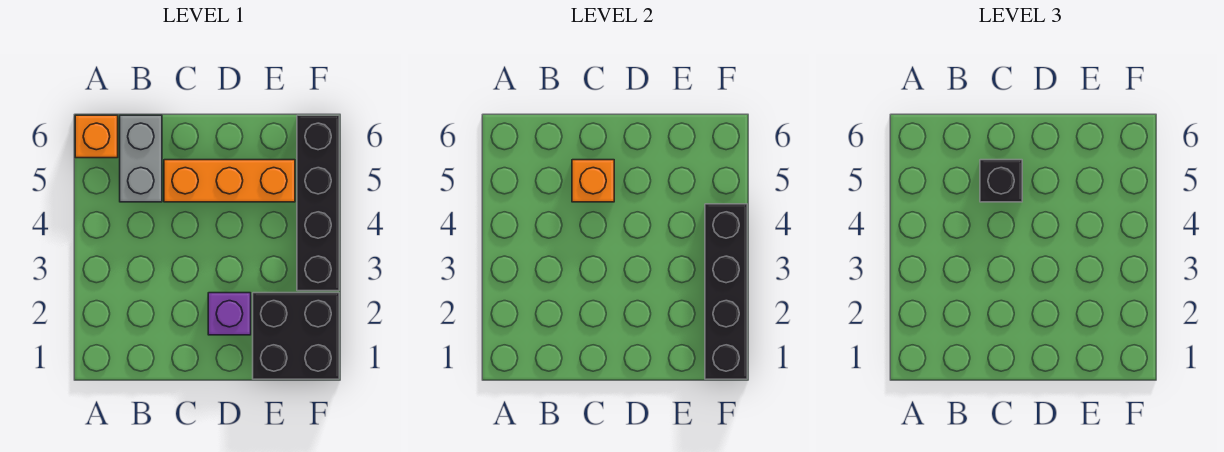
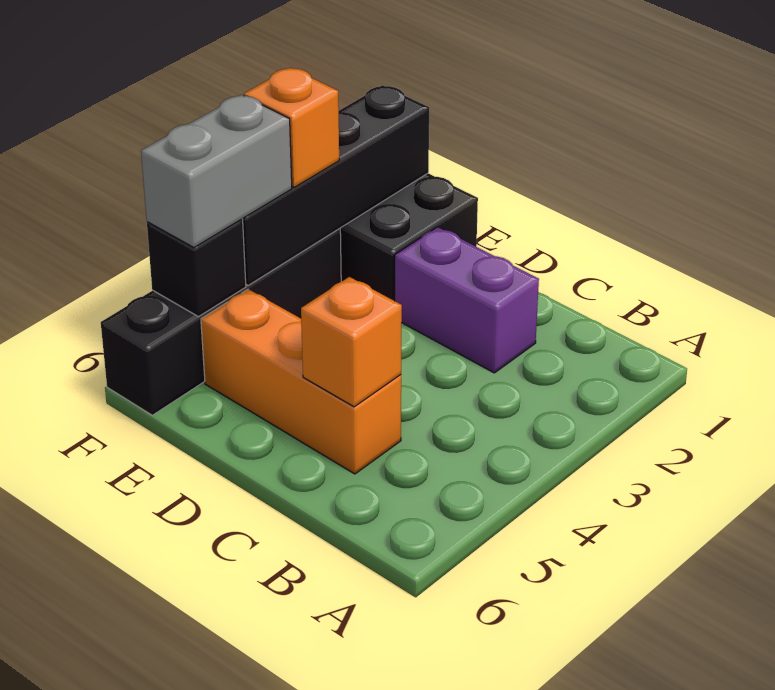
orange brick A6 level 1 -> orange brick F3 level 3
grey brick B5:B6 level 1 -> grey brick F4:F5 level 3
black brick C5 level 3 -> black brick F5 level 2
purple brick D2 level 1 -> purple brick C2:D2 level 1

